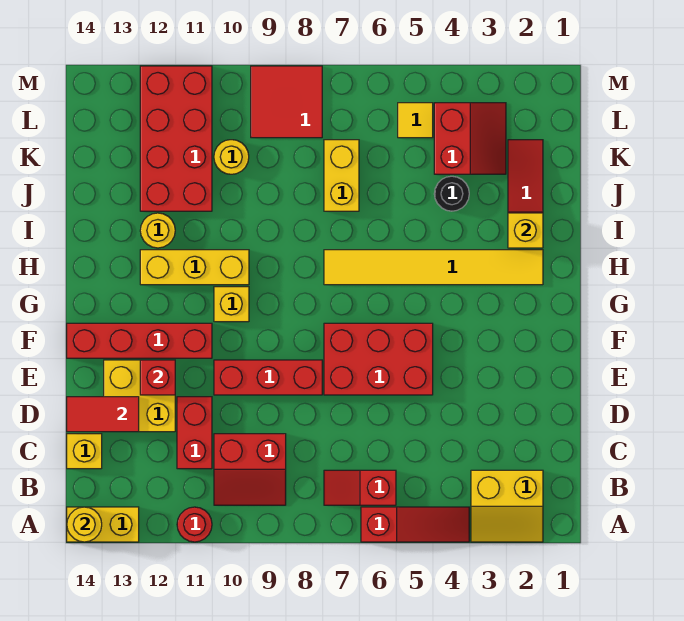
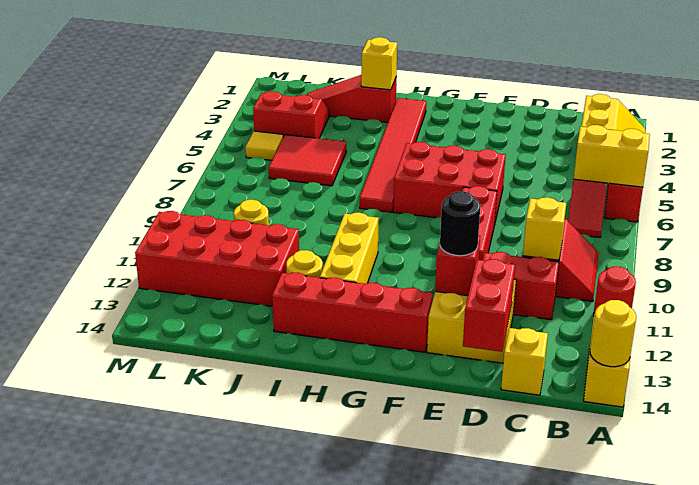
red tile D13:D14 level 2 -> red brick D13:D14 level 2
red brick E5:F7 level 1 -> red brick E6:G7 level 1
red brick F11:F14 level 1 -> red brick F13:I13 level 1
yellow brick G10 level 1 -> yellow brick C10 level 2
yellow tile H2:H7 level 1 -> red tile H2:H7 level 1
black round brick J4 level 1 -> black round brick E12 level 3
yellow brick J7:K7 level 1 -> yellow brick A6:B6 level 2
red tile L8:M9 level 1 -> red tile J5:K6 level 1

